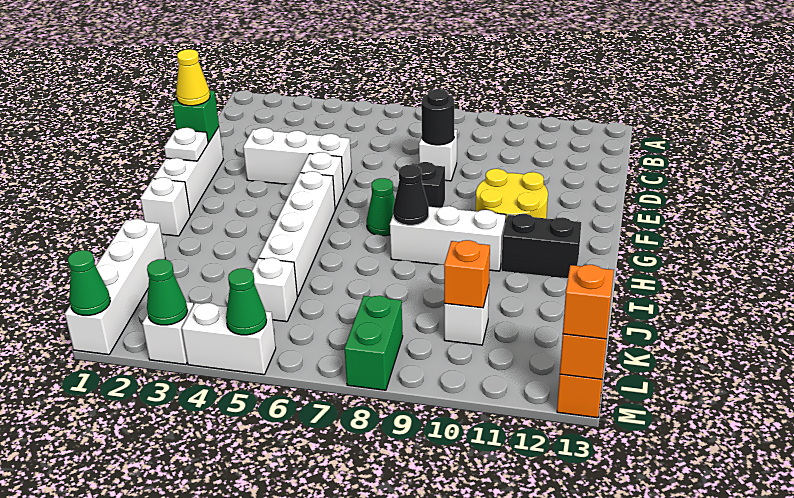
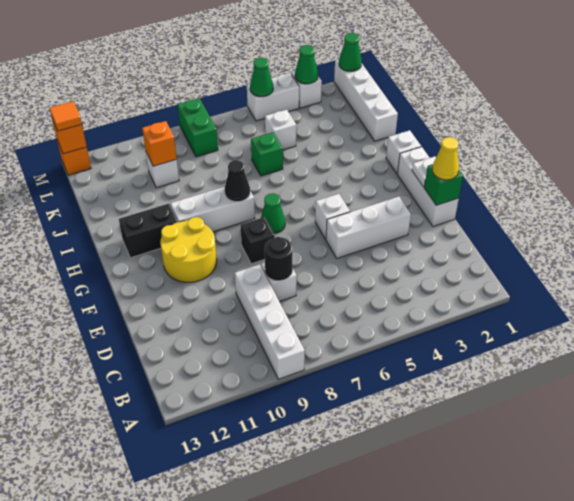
white brick G5:J5 level 1 -> white brick A9:D9 level 1
none -> green brick J6 level 1
orange brick M13 level 3 -> orange tile M13 level 3

